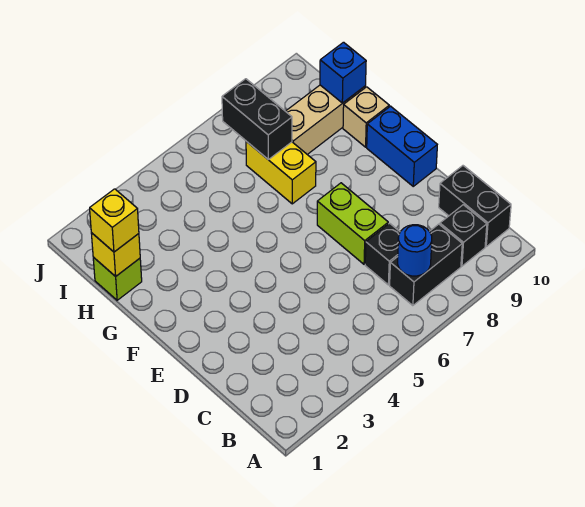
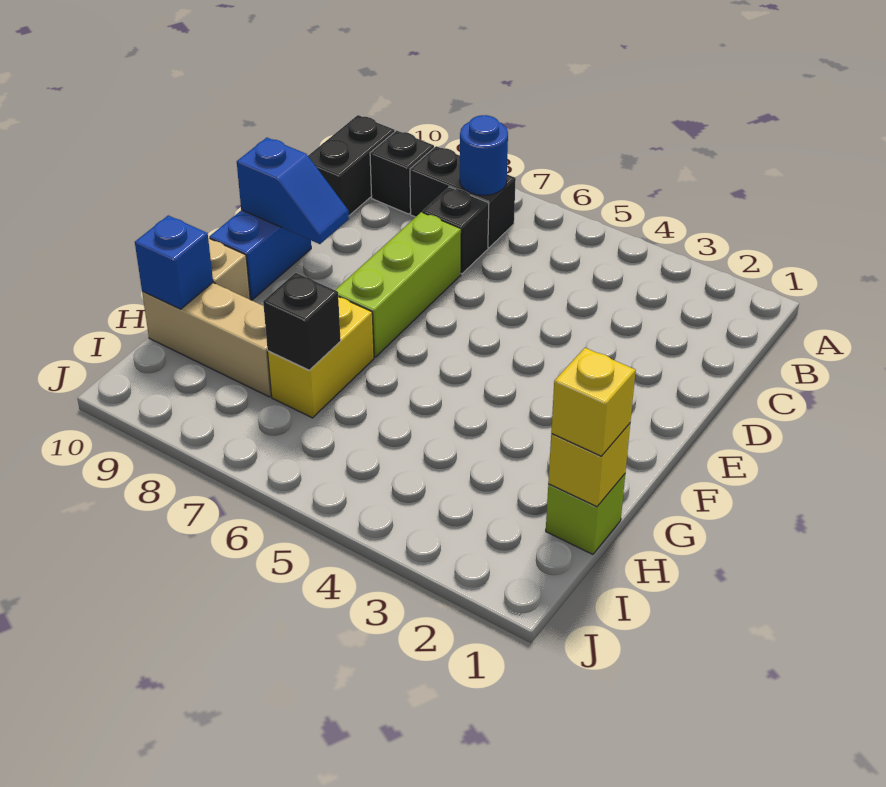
lime brick D7:E7 level 1 -> lime brick D7:F7 level 1
none -> blue slope E9:E10 level 2 top 10
black brick H7:I7 level 2 -> black brick H7 level 2

